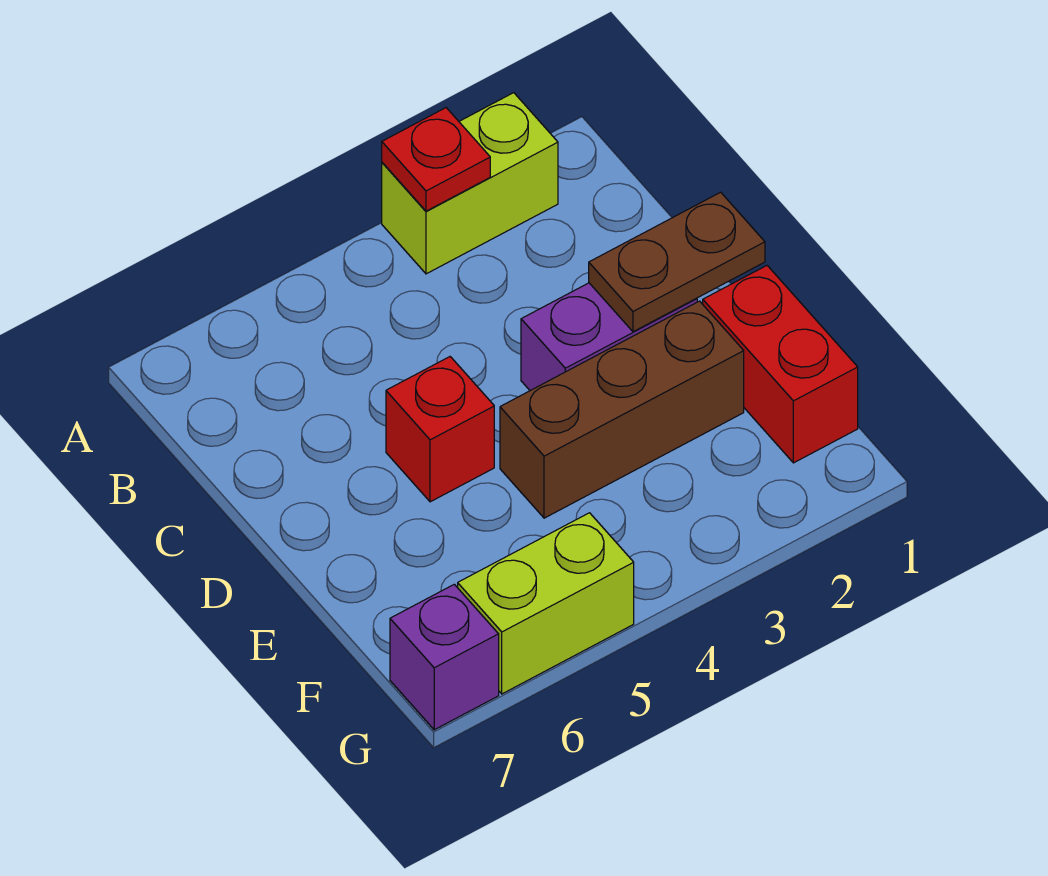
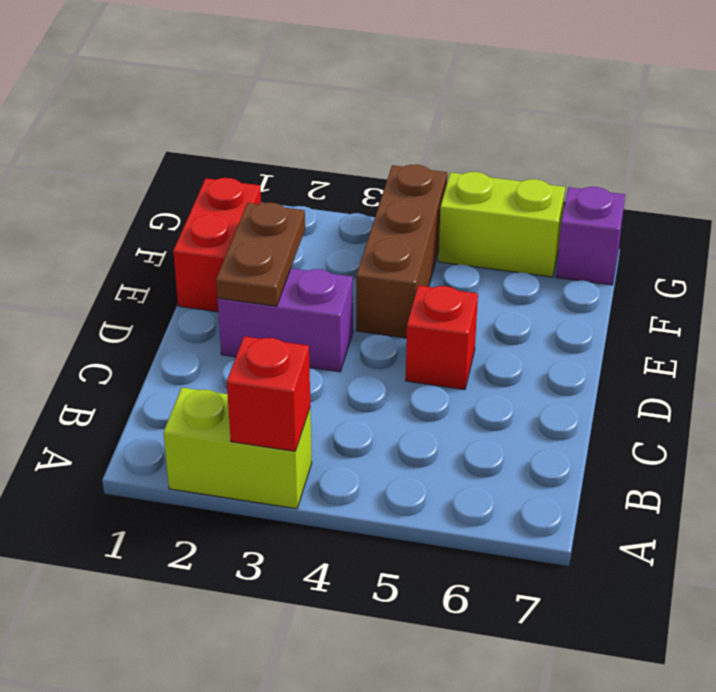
red plate A3 level 2 -> red brick A3 level 2
brown plate D1:D2 level 2 -> brown plate D2:E2 level 2
brown brick E2:E4 level 1 -> brown brick E4:G4 level 1

